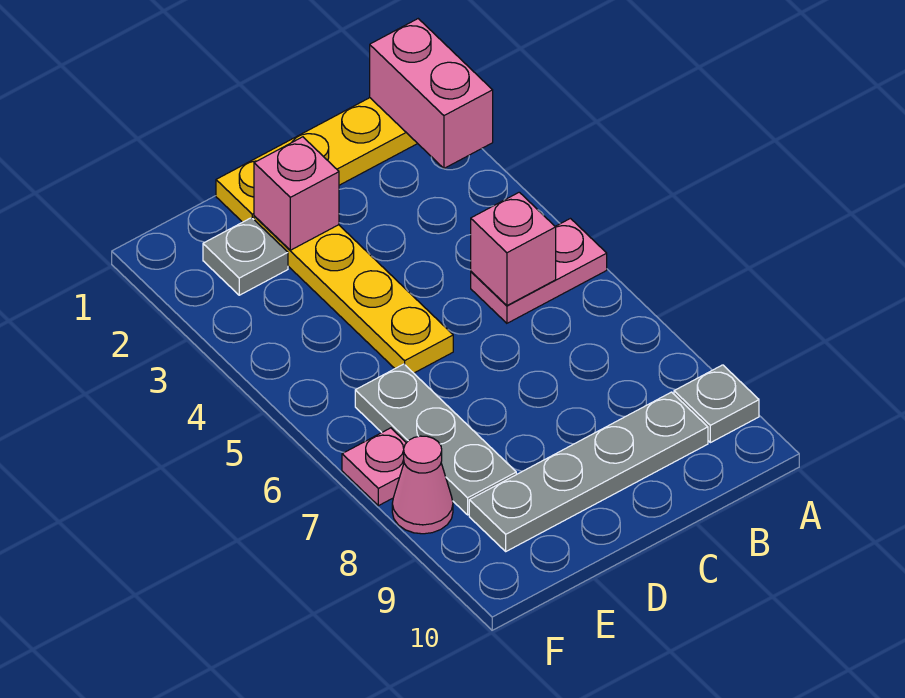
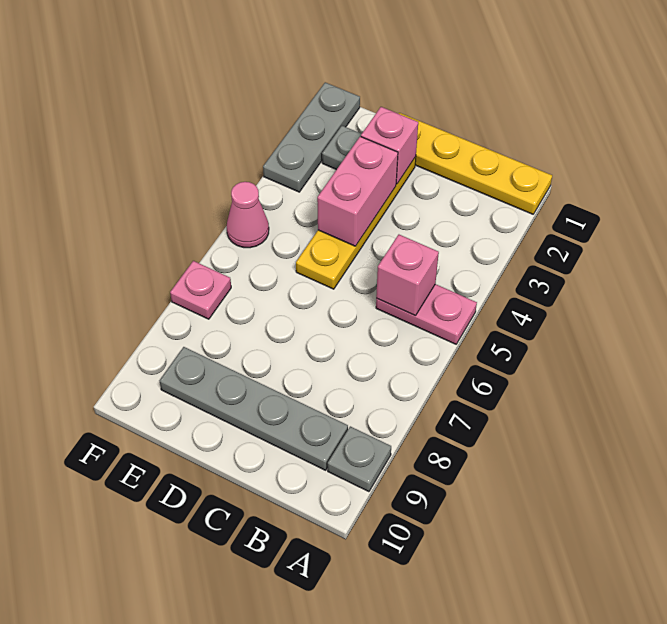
pink brick A1:A2 level 2 -> pink brick D3:D4 level 2
grey plate E6:E8 level 1 -> grey plate F1:F3 level 1
pink cone F8 level 1 -> pink cone F5 level 1

